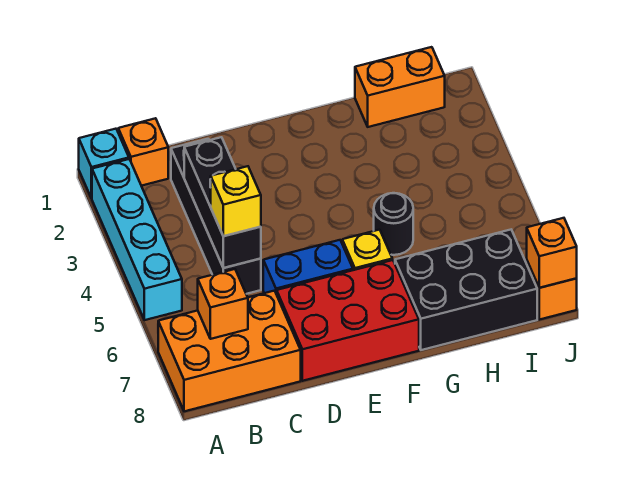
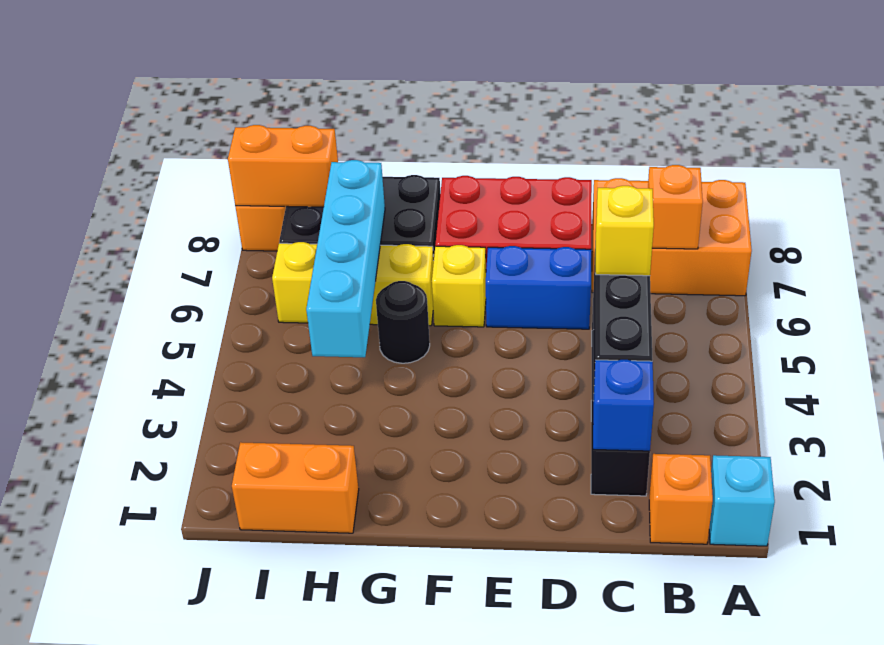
cyan brick A2:A5 level 1 -> cyan brick H4:H7 level 2
none -> blue brick C2 level 2
none -> yellow brick G6:I6 level 1
orange brick J8 level 2 -> orange brick I8:J8 level 2

